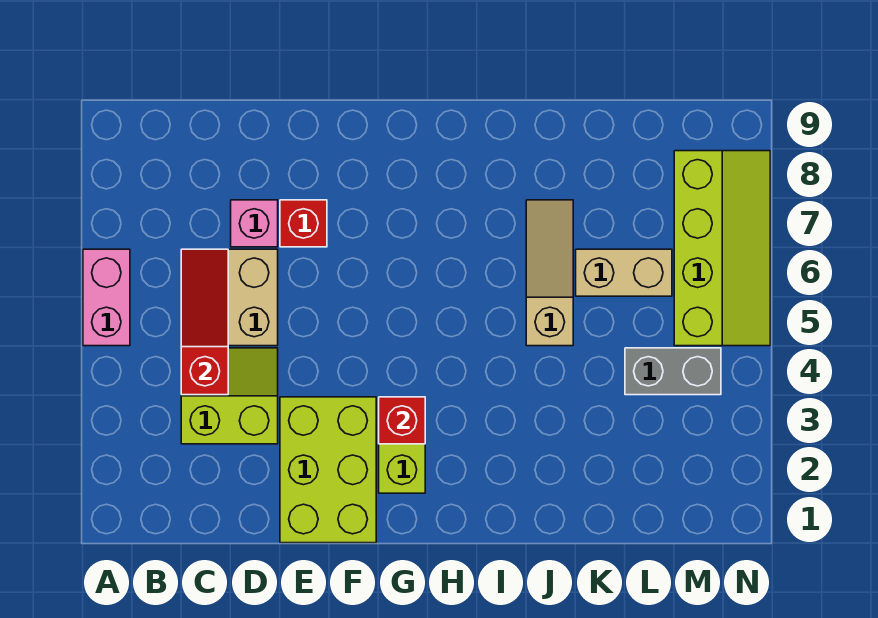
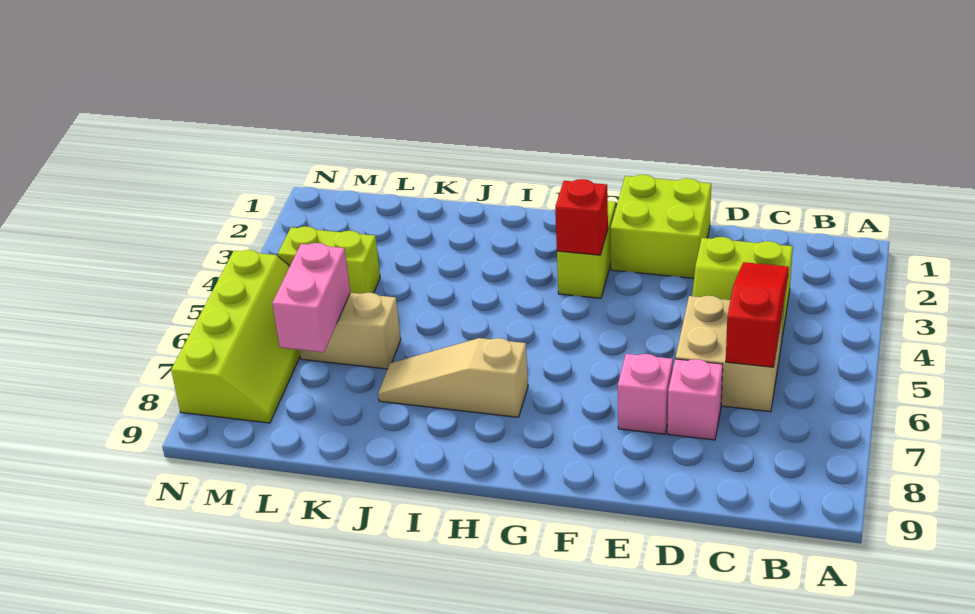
pink brick A5:A6 level 1 -> pink brick L6:L7 level 2
red slope C4:C6 level 2 top 4 -> red slope C4:C6 level 2 top 6
lime brick E1:F3 level 1 -> lime brick E1:F2 level 1
red brick E7 level 1 -> pink brick E7 level 1
tan slope J5:J7 level 1 top 5 -> tan slope H7:J7 level 1 top H
grey brick L4:M4 level 1 -> lime brick L4:M4 level 1
lime slope M5:N8 level 1 top M -> lime slope M5:N8 level 1 top N

